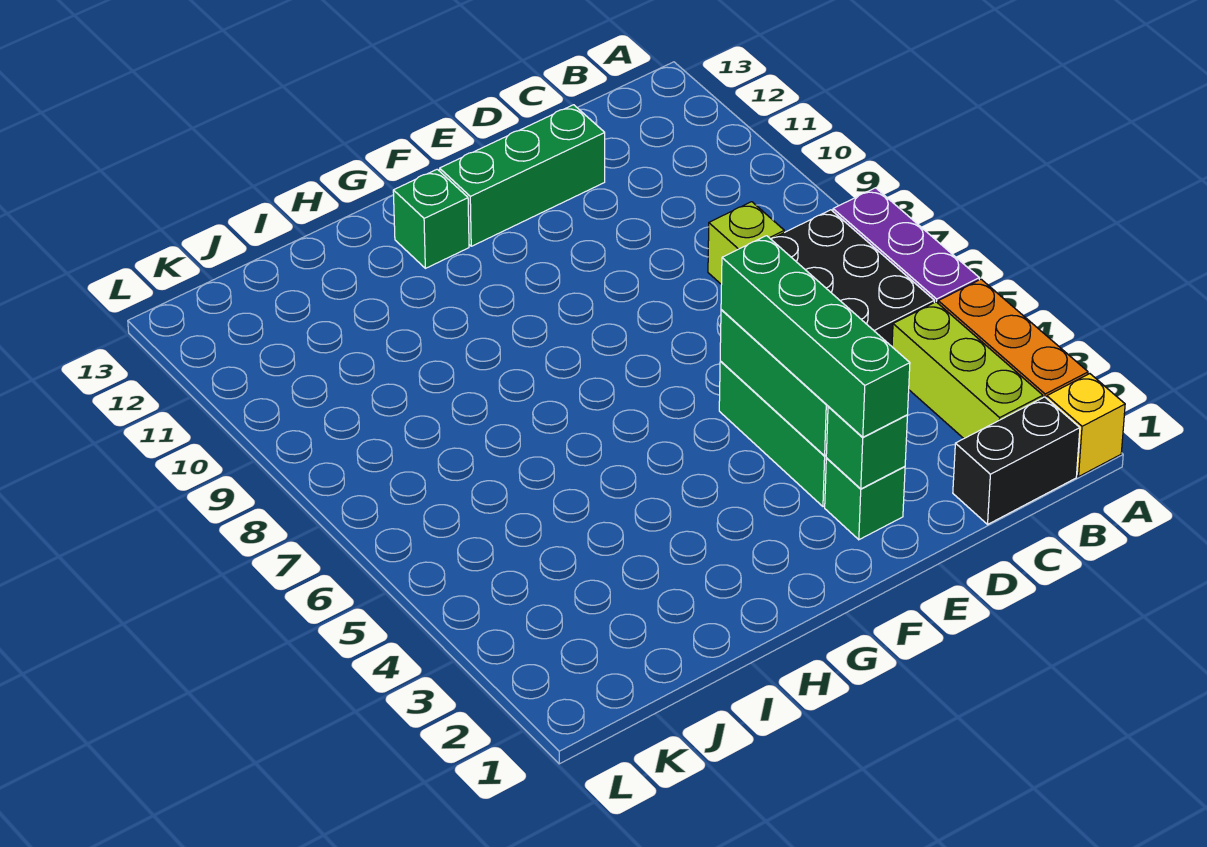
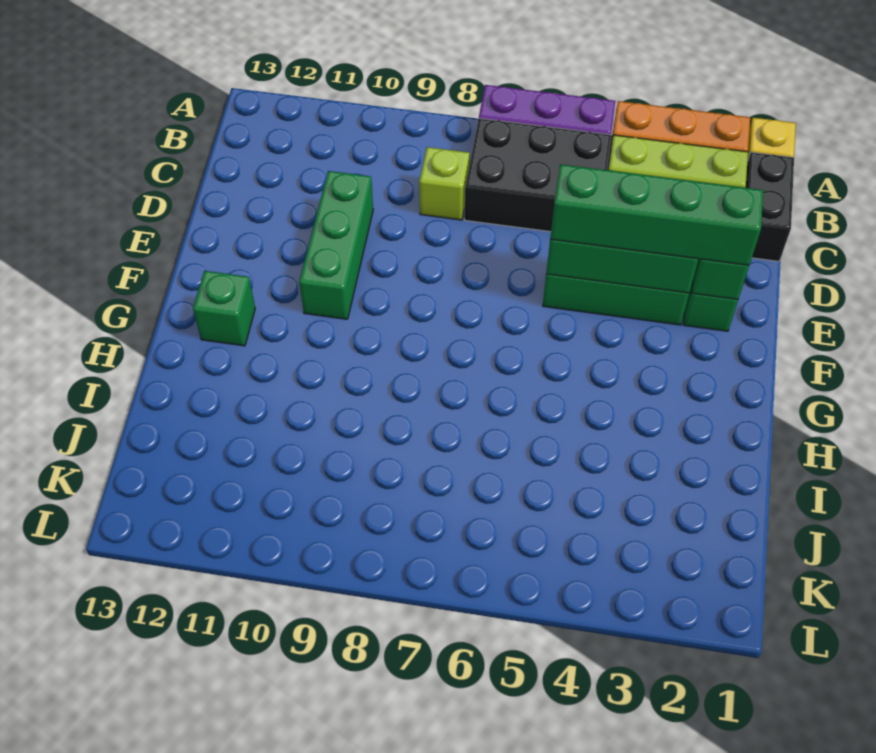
green brick D12:F12 level 1 -> green brick D10:F10 level 1

